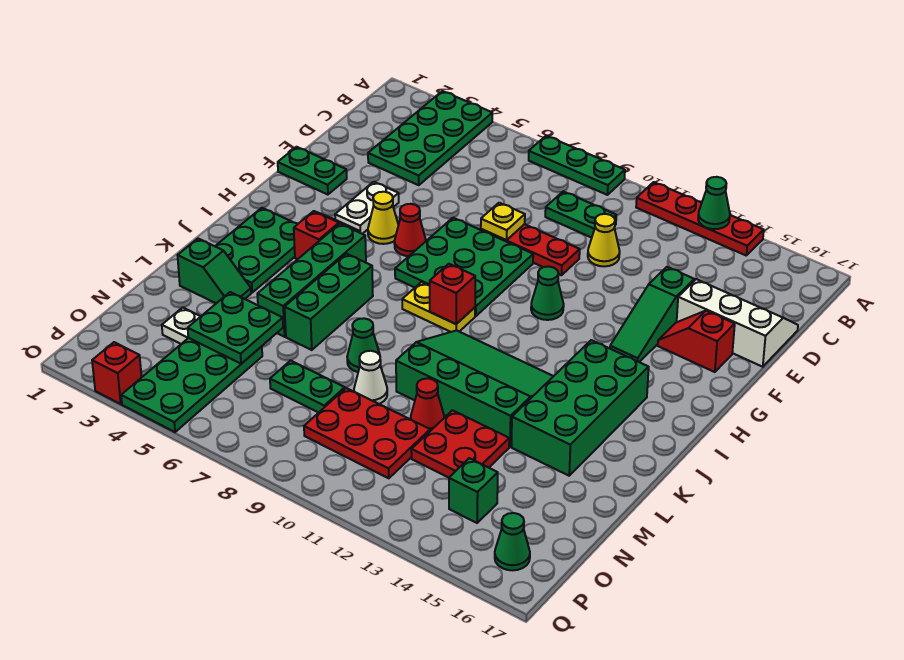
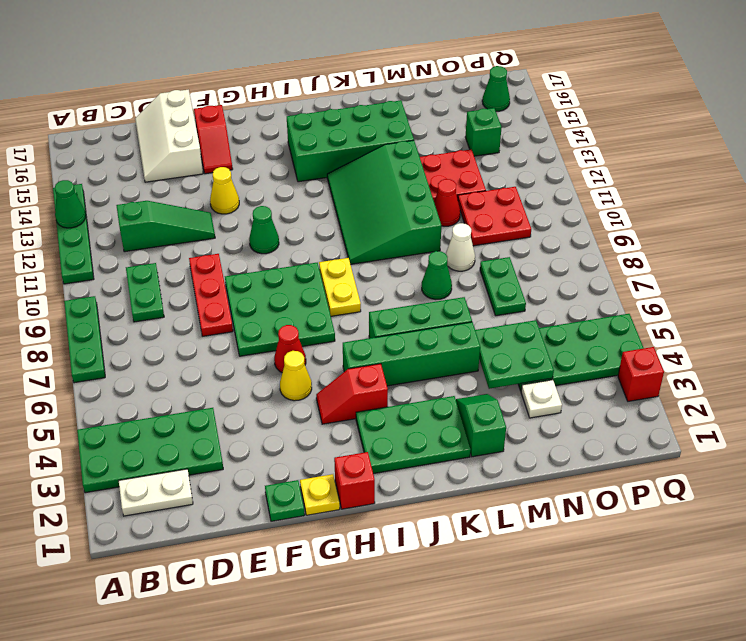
red plate A11:A14 level 1 -> green plate A11:A14 level 1
yellow cone D11 level 1 -> yellow cone F13 level 1
yellow plate E8 level 2 -> yellow plate G1 level 1
green slope E14:G14 level 1 top E -> green slope C12:E12 level 1 top C
green plate F1:F2 level 1 -> green plate F1 level 1
white plate F4:G4 level 1 -> white plate B2:C2 level 1
red brick I9 level 2 -> red brick H1 level 1
red plate N9:O11 level 1 -> red plate N10:O11 level 1

